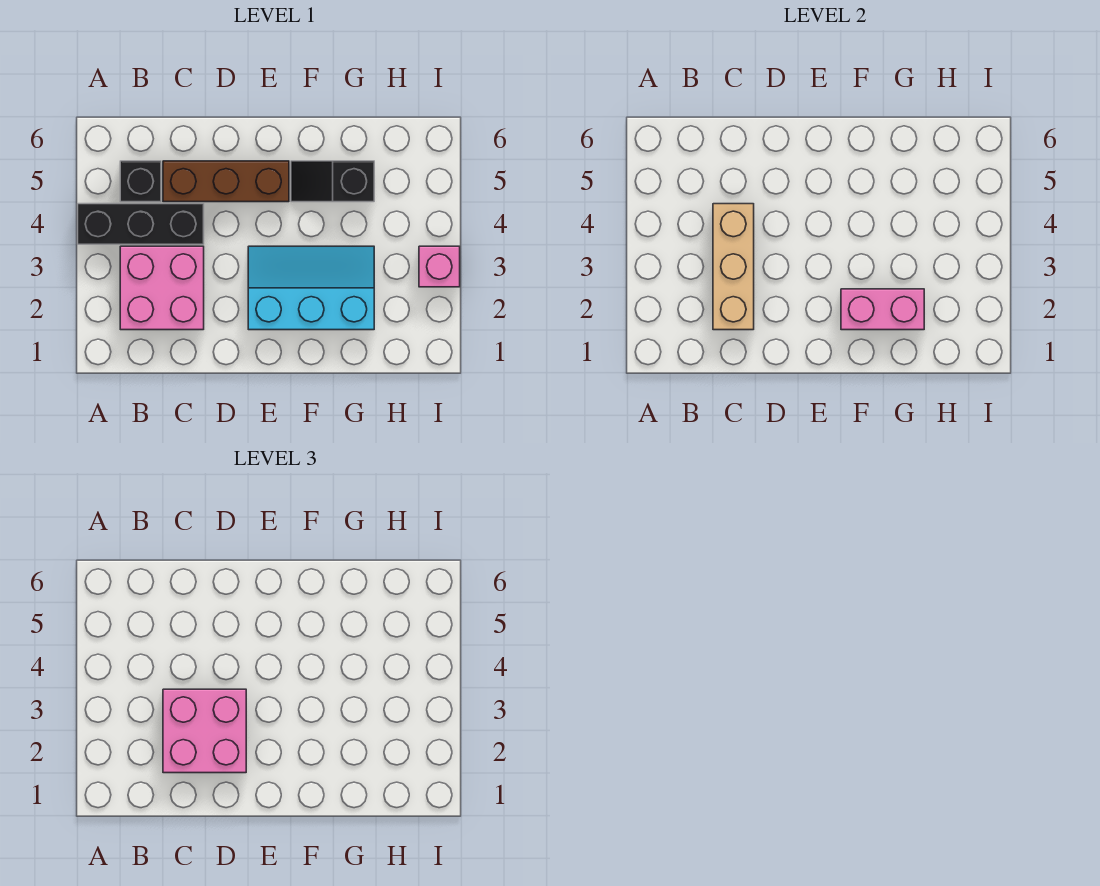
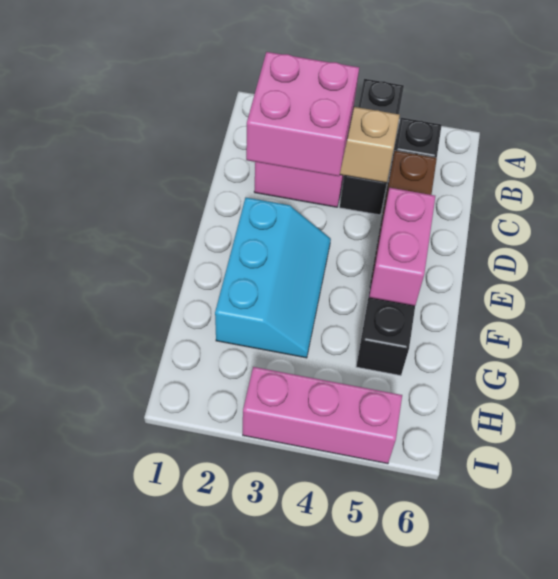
pink brick F2:G2 level 2 -> pink brick E5:F5 level 2
pink brick I3 level 1 -> pink brick I3:I5 level 1

